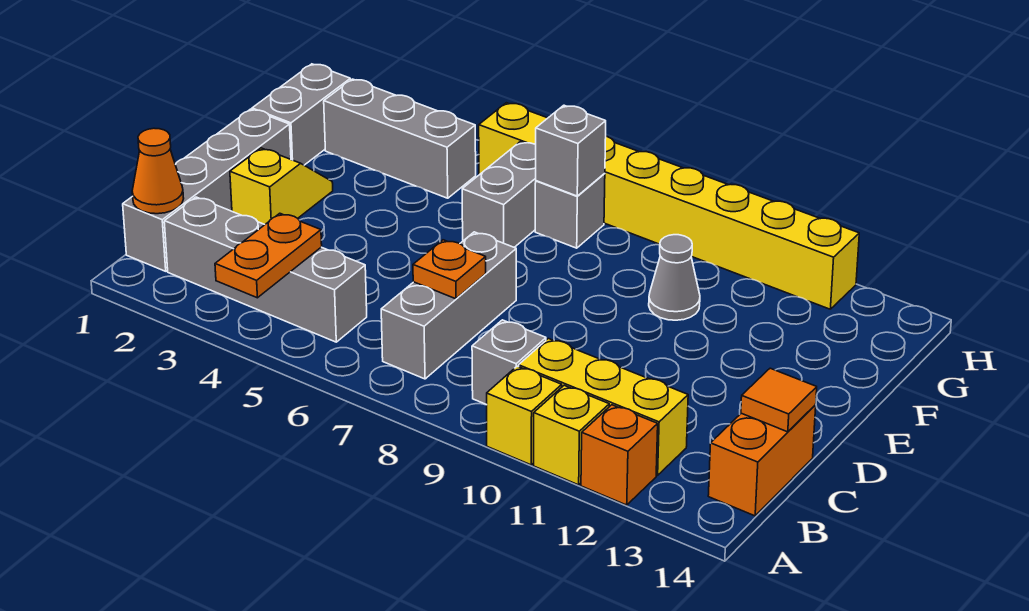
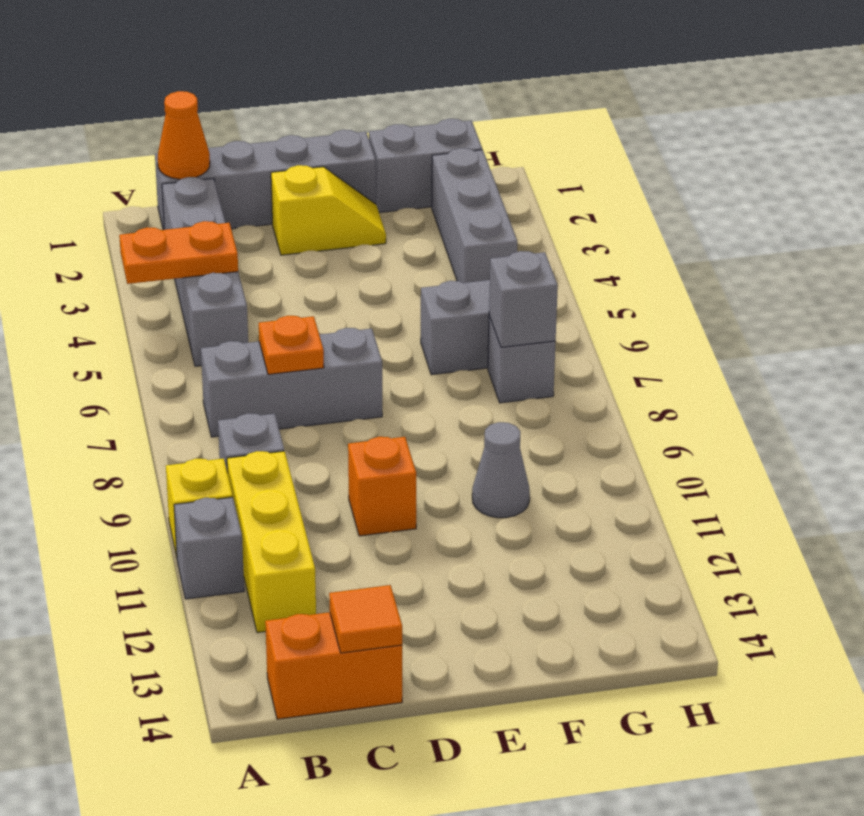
yellow brick A11 level 1 -> grey brick A11 level 1
orange brick A12 level 1 -> orange brick D10 level 1
yellow brick H5:H12 level 1 -> none

